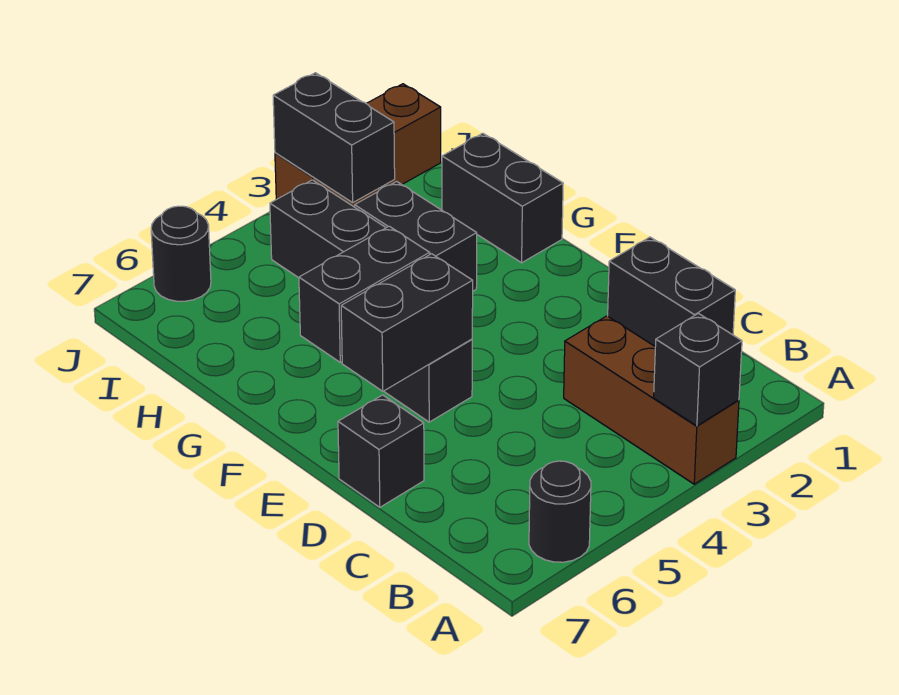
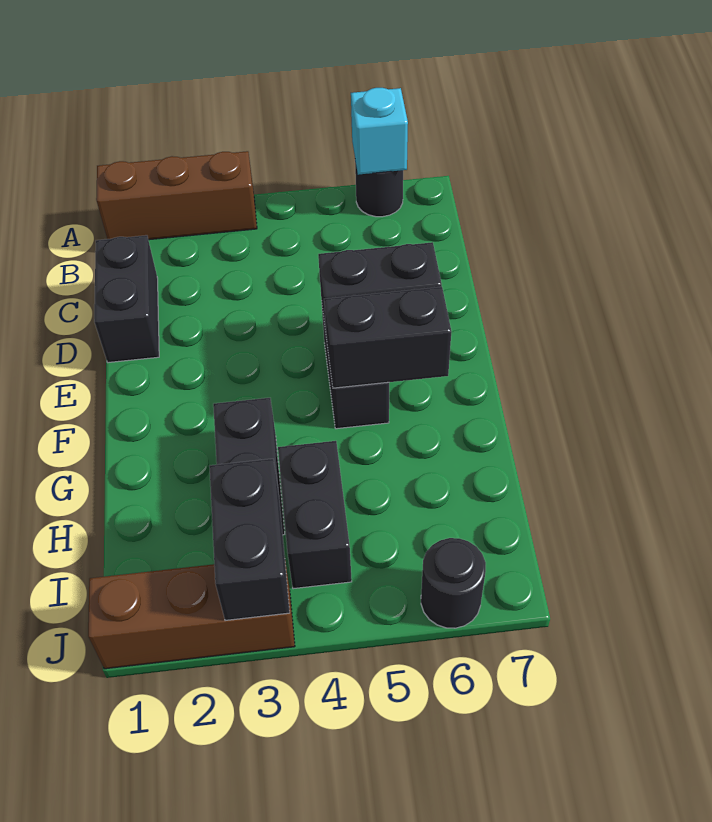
brown brick A3:C3 level 1 -> brown brick A1:A3 level 1
black brick A3 level 2 -> none
none -> cyan brick A6 level 2
black brick D7 level 1 -> none
black brick G1:H1 level 1 -> none

